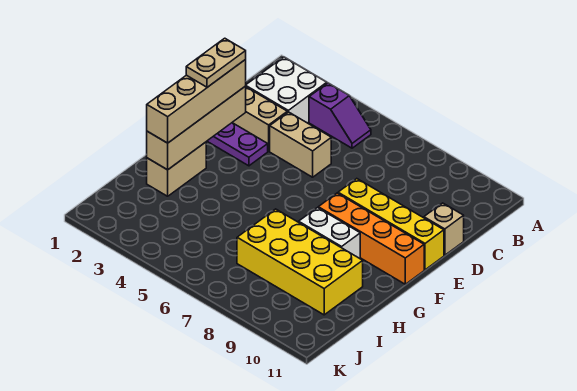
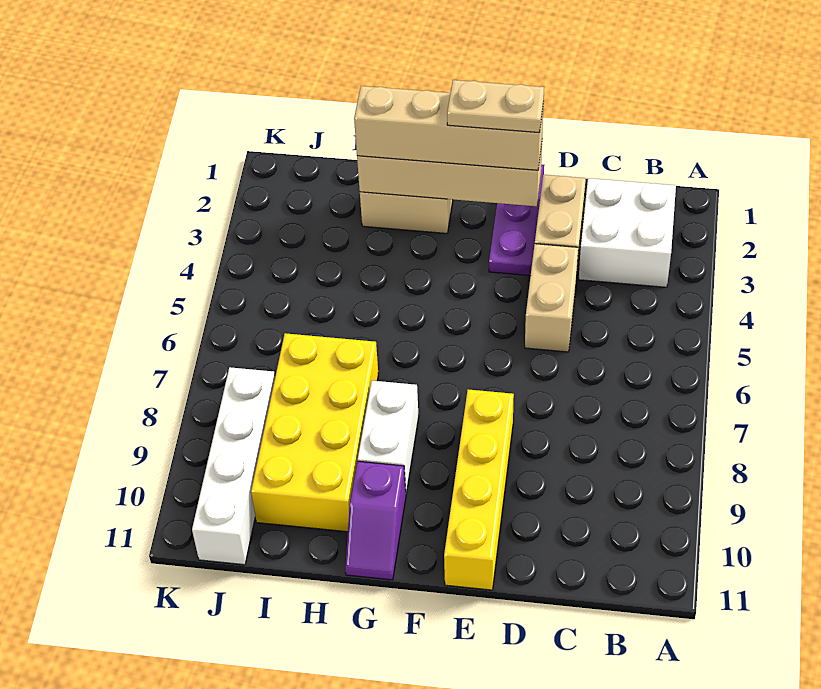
purple slope B4:B5 level 1 top 4 -> purple slope G10:G11 level 1 top 10
tan brick D11 level 1 -> none
orange brick F8:F11 level 1 -> none
none -> white brick J8:J11 level 1

